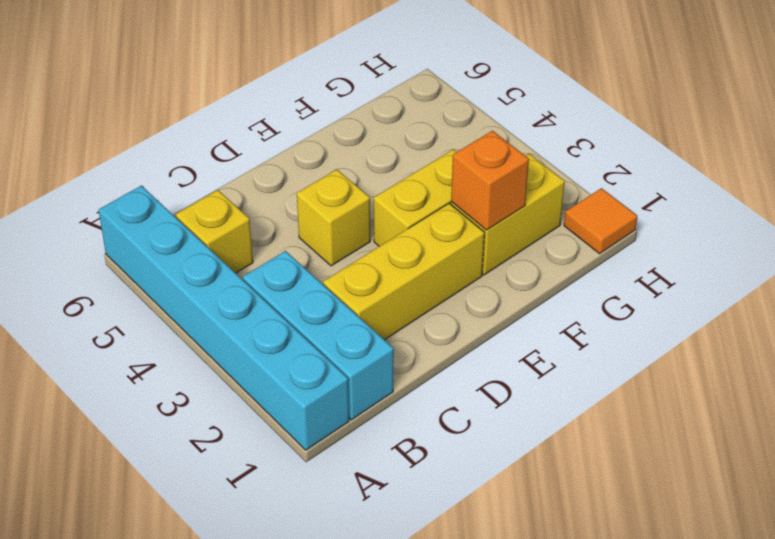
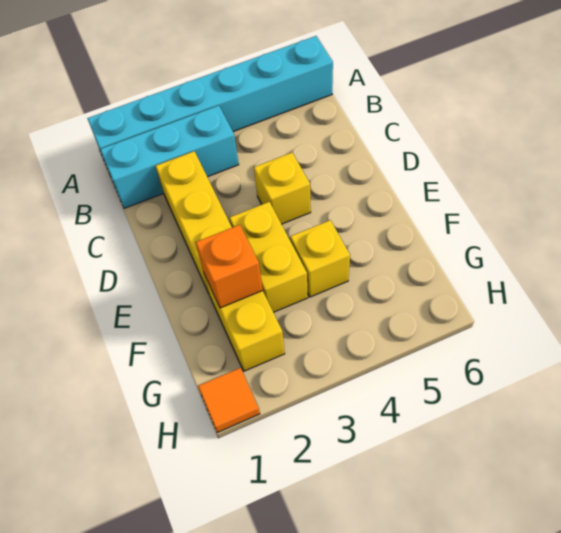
yellow brick B5 level 1 -> yellow brick F4 level 1

